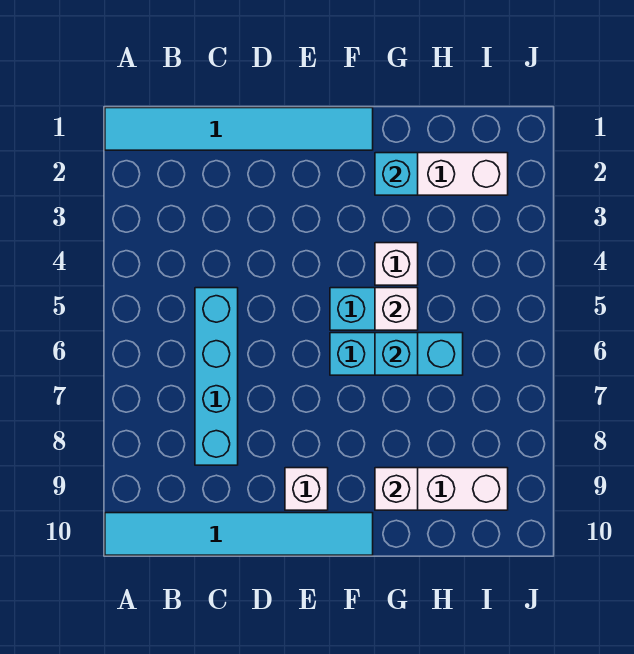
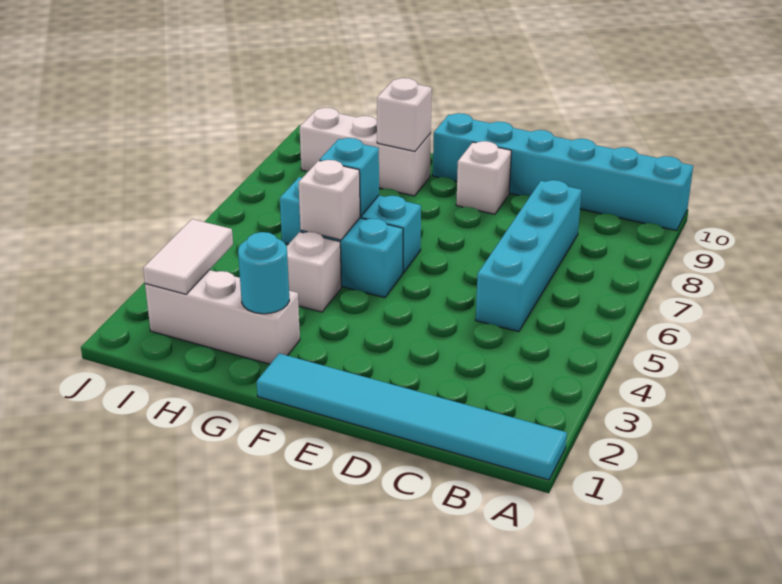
cyan tile A10:F10 level 1 -> cyan brick A10:F10 level 1
cyan brick G2 level 2 -> cyan round brick G2 level 2
none -> white tile I2:I3 level 2

